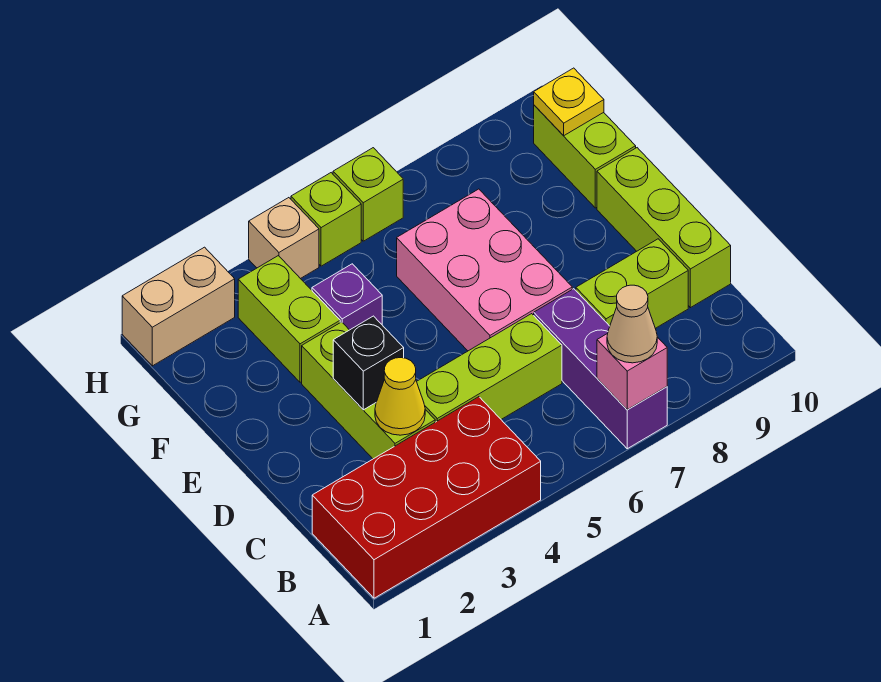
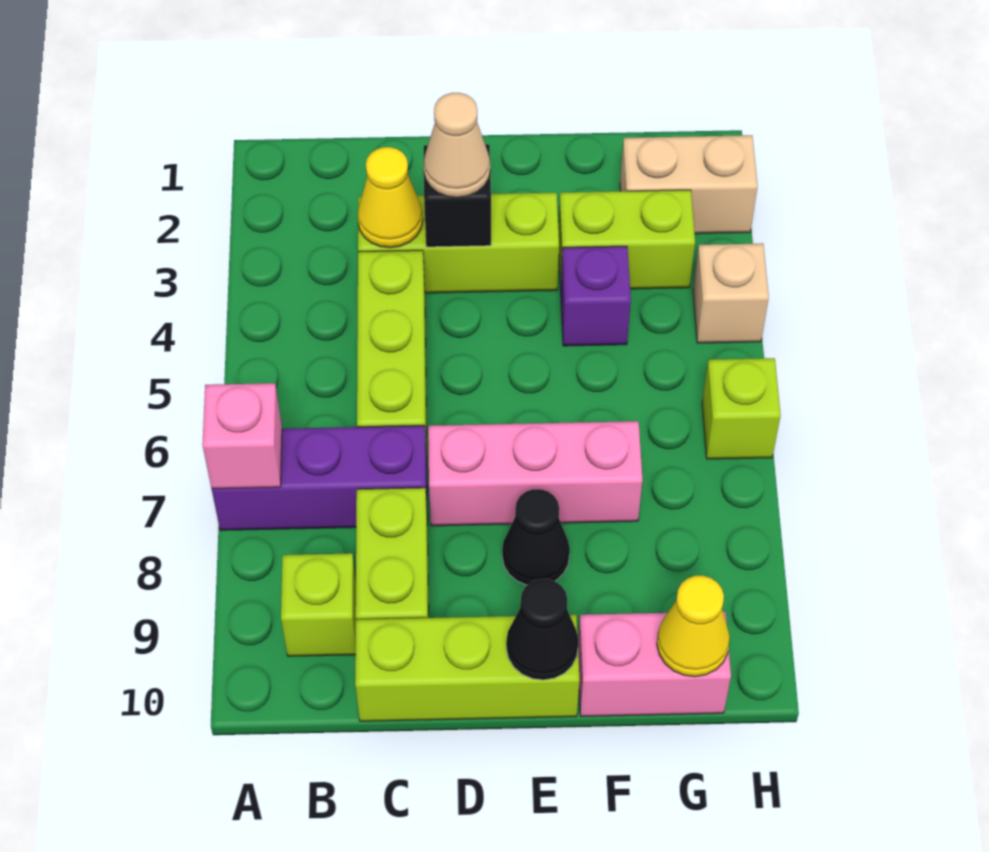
red brick A1:B4 level 1 -> none
tan cone A7 level 3 -> tan cone D3 level 3
pink brick D6:F7 level 1 -> pink brick D7:F7 level 1
none -> black cone E8 level 1
none -> black cone E10 level 2
lime brick F10:G10 level 1 -> pink brick F10:G10 level 1
yellow plate G10 level 2 -> yellow cone G10 level 2
tan brick H1:H2 level 1 -> tan brick G2:H2 level 1
lime brick H5 level 1 -> lime brick B9 level 1

